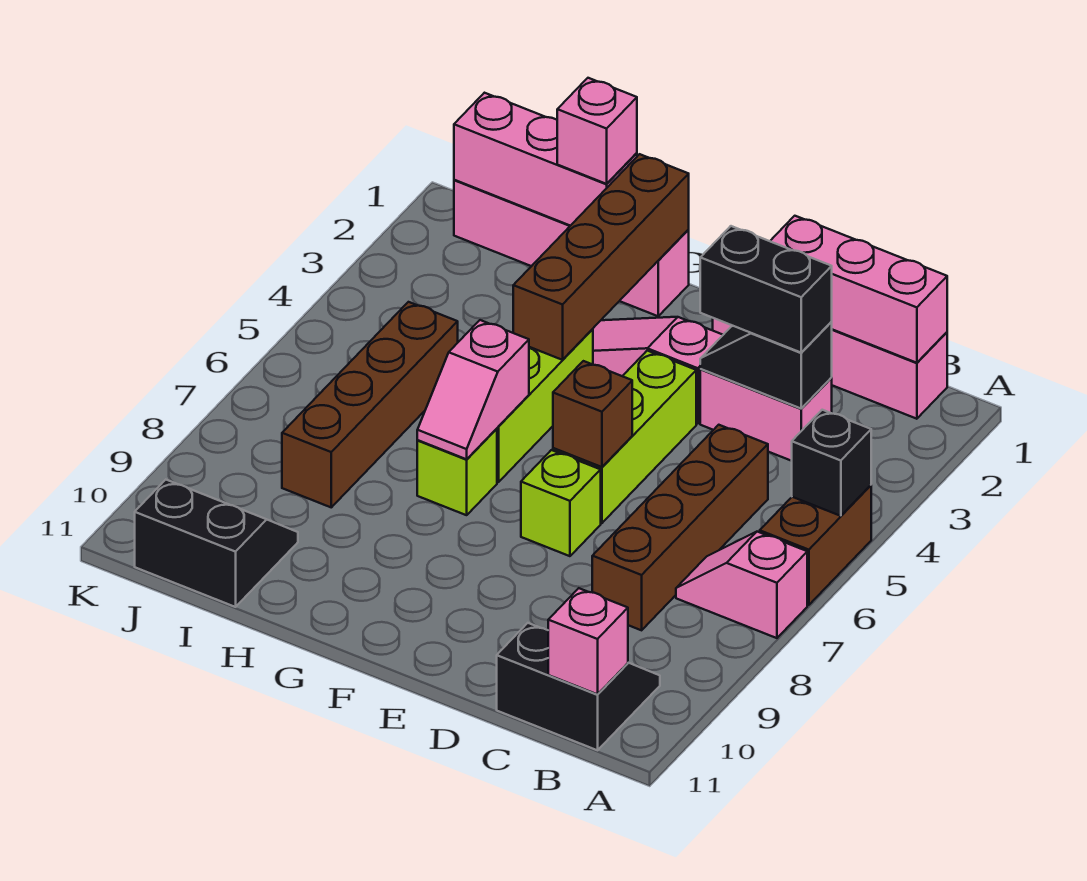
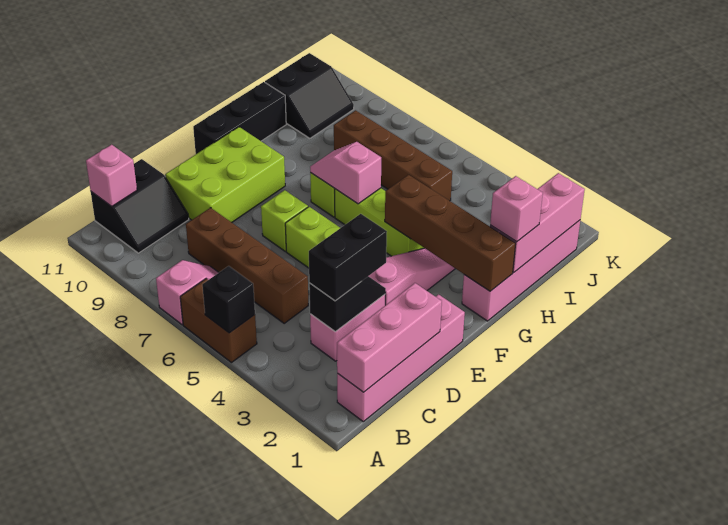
none -> lime brick D9:F10 level 1
brown brick E6 level 2 -> none
none -> black brick F11:H11 level 1

